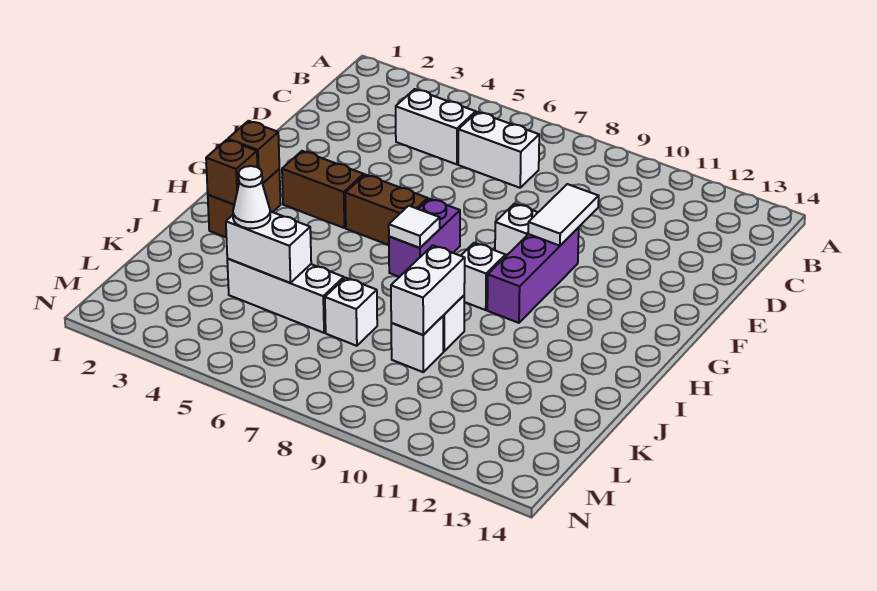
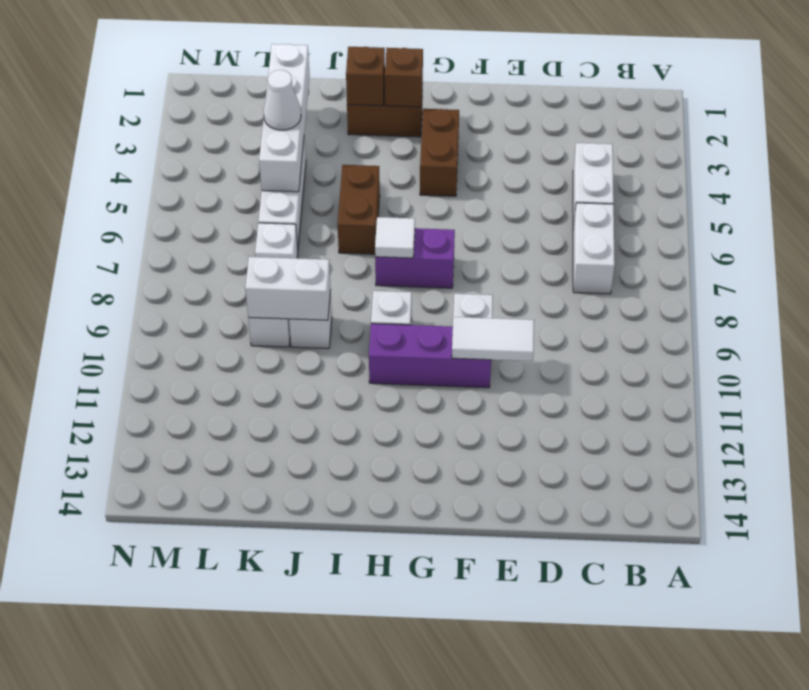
brown brick G5:G6 level 1 -> brown brick I5:I6 level 1
white brick K4:K5 level 2 -> white brick K2:K5 level 2

